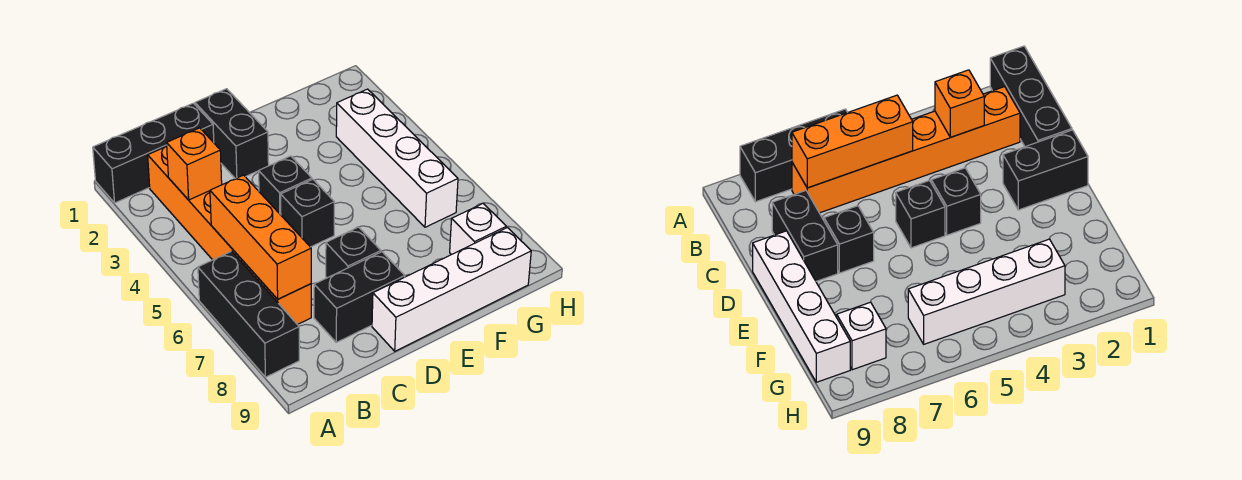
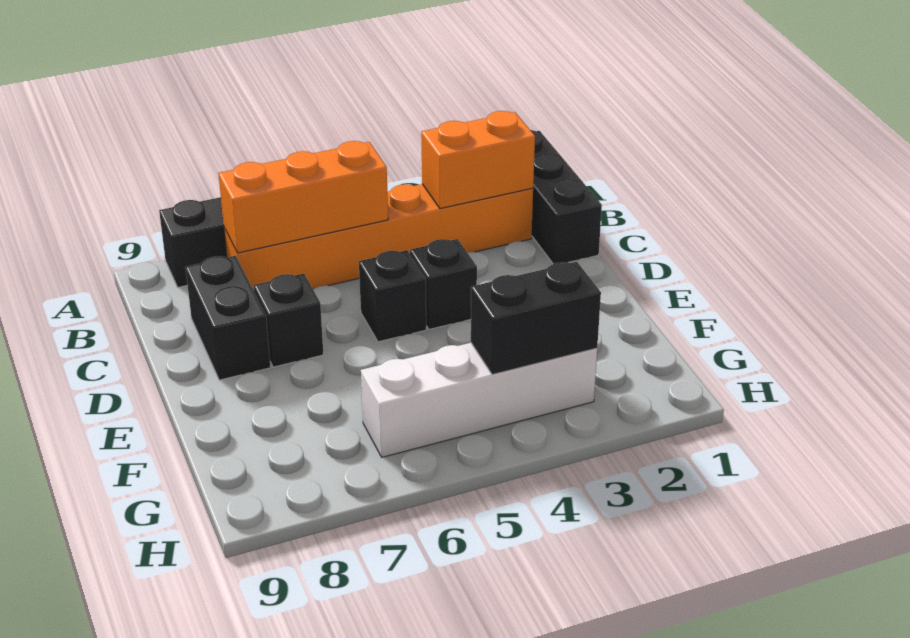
orange brick B3 level 2 -> orange brick B2:B3 level 2
black brick D1:D2 level 1 -> black brick G3:G4 level 2
white brick D9:G9 level 1 -> none
white brick G8 level 1 -> none

